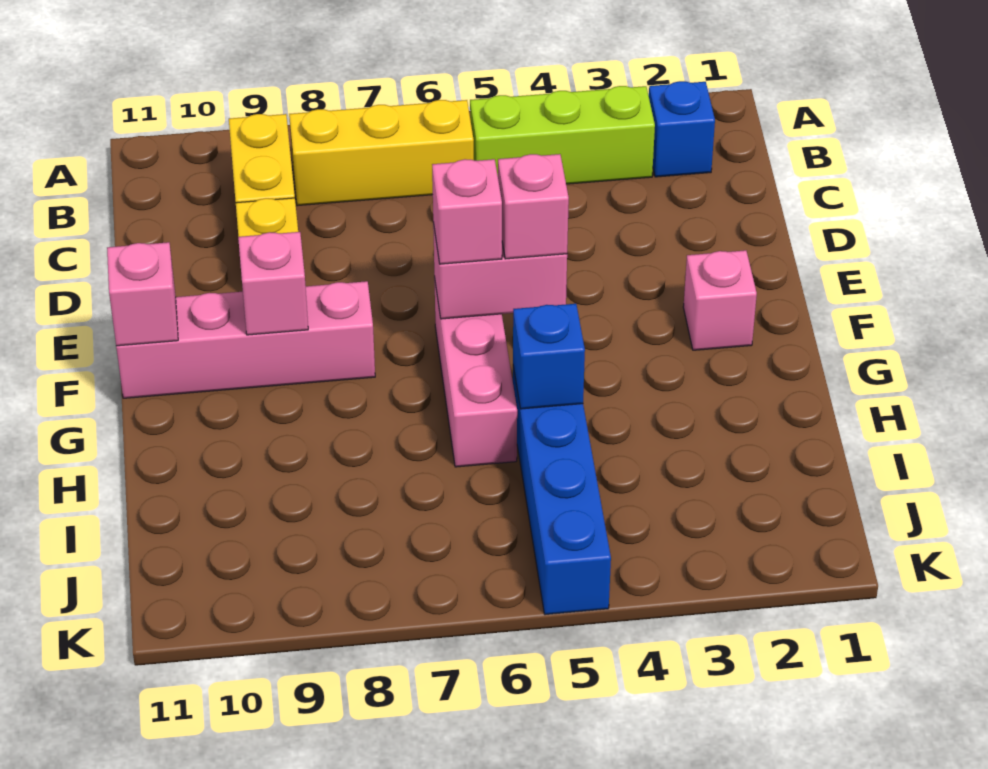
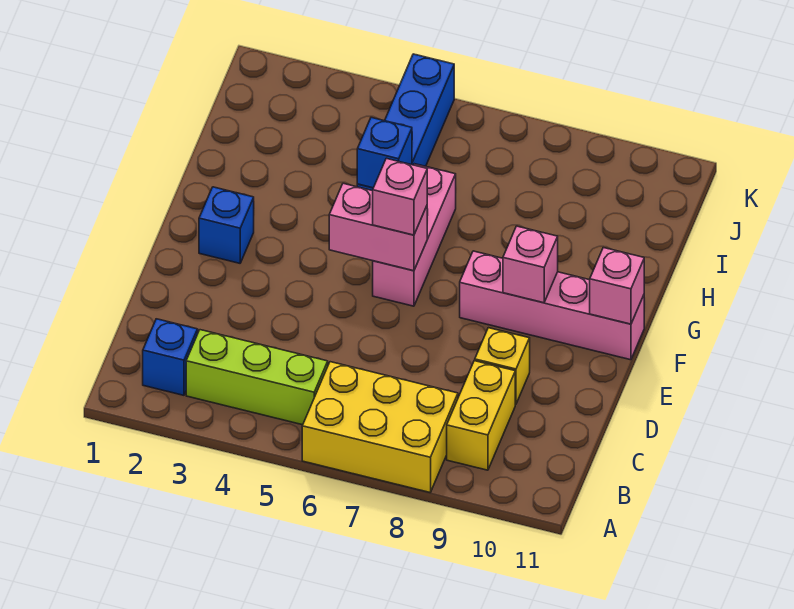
yellow brick B6:B8 level 1 -> yellow brick A6:B8 level 1
pink brick F2 level 1 -> blue brick F2 level 1
pink brick F5 level 3 -> none

